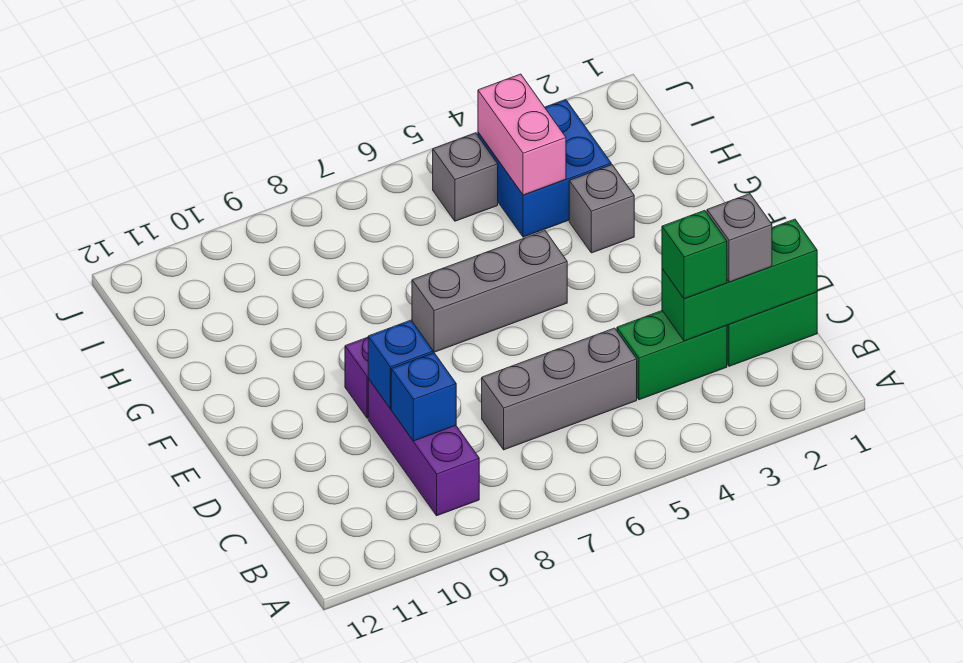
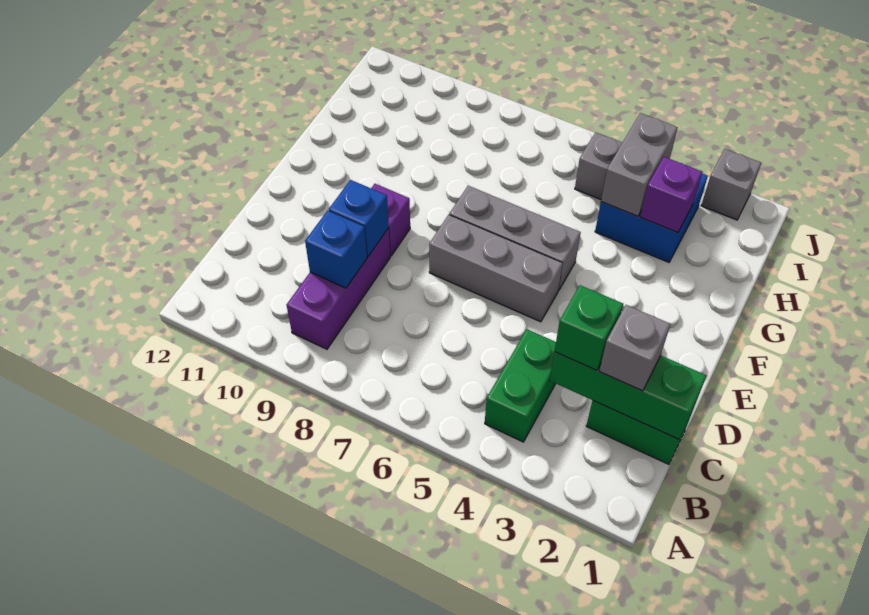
green brick C3:C4 level 1 -> green brick B4:C4 level 1
grey brick C5:C7 level 1 -> grey brick E5:E7 level 1
grey brick G3 level 1 -> grey brick J2 level 1
none -> purple brick H3 level 2
pink brick H4:I4 level 2 -> grey brick H4:I4 level 2

